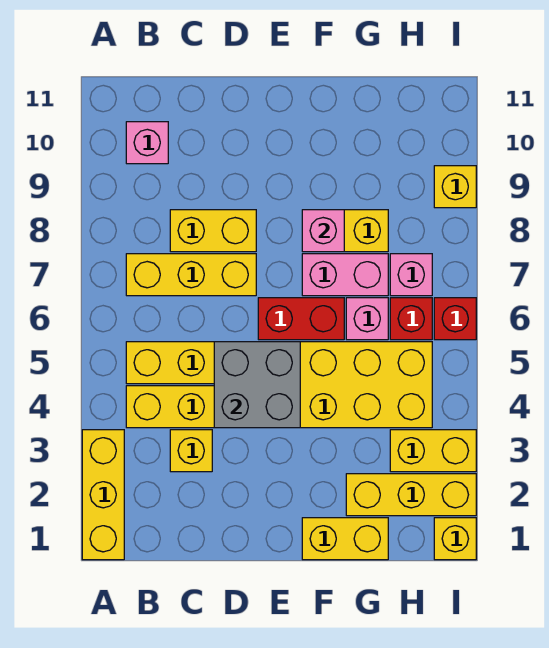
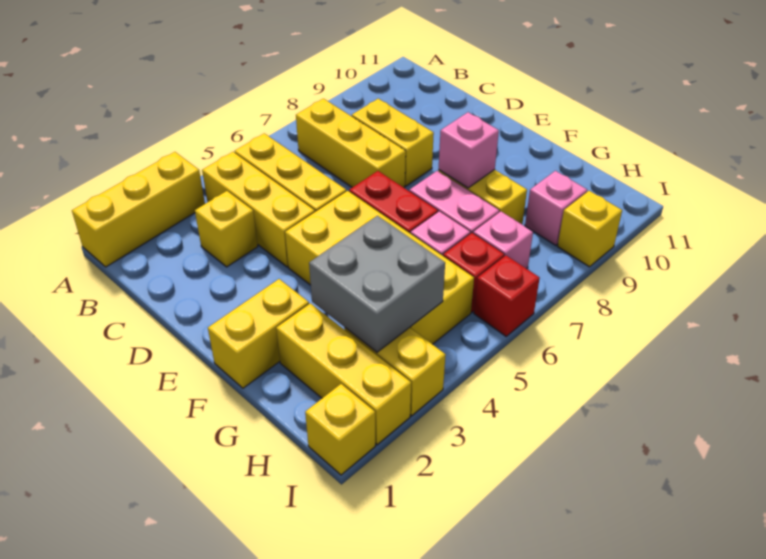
pink brick B10 level 1 -> pink brick H9 level 1
grey brick D4:E5 level 2 -> grey brick G3:H4 level 2
yellow brick F1:G1 level 1 -> yellow brick F1:F2 level 1

